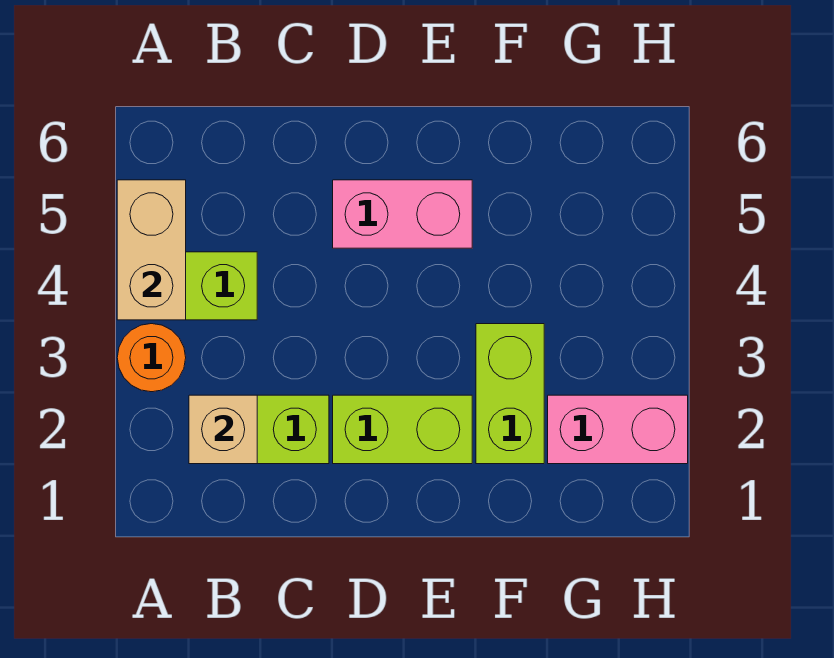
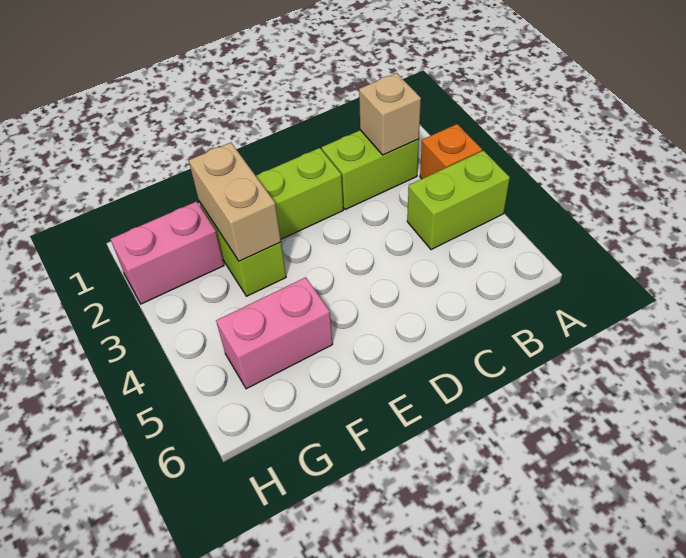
orange round brick A3 level 1 -> orange brick A3 level 1
tan brick A4:A5 level 2 -> tan brick F2:F3 level 2
pink brick D5:E5 level 1 -> pink brick F5:G5 level 1

